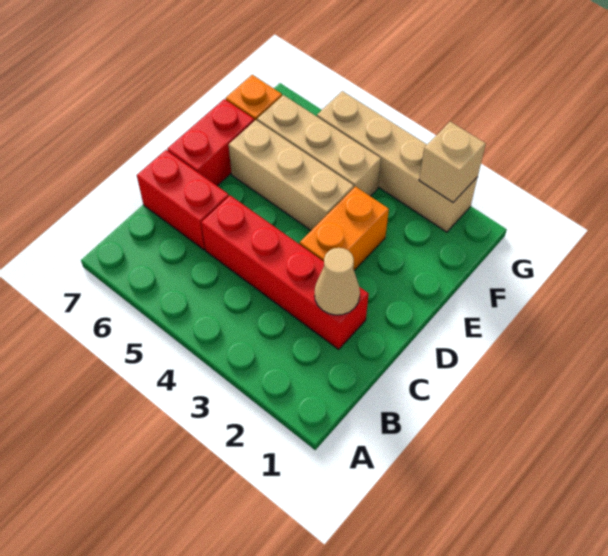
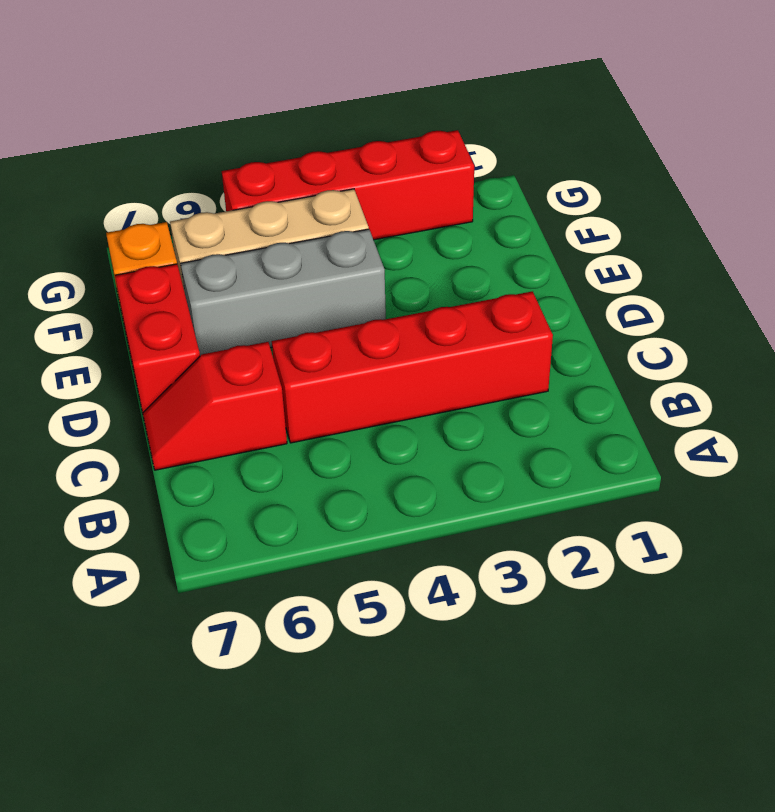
tan cone C2 level 2 -> none
red brick C6:C7 level 1 -> red slope C6:C7 level 1 top 6
orange brick D3:E3 level 1 -> none
tan brick E4:E6 level 1 -> grey brick E4:E6 level 1
tan brick G2:G5 level 1 -> red brick G2:G5 level 1
tan brick G2 level 2 -> none

